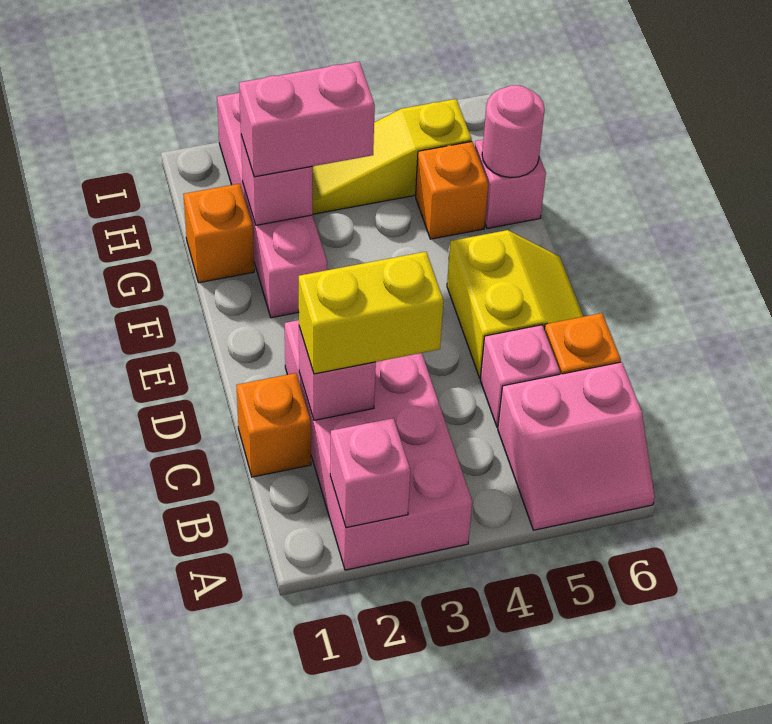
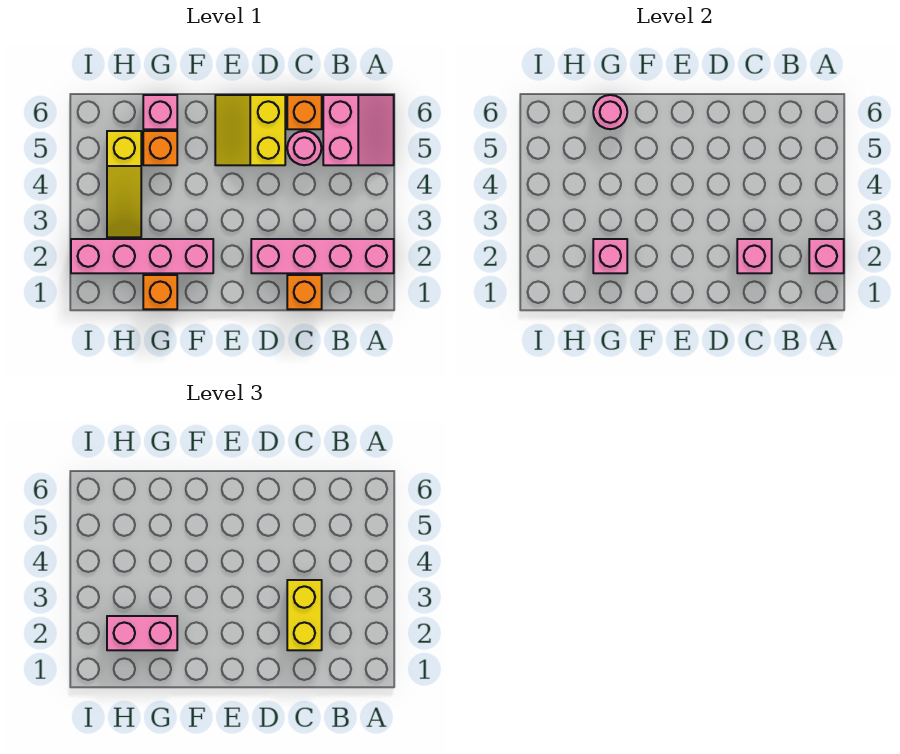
pink brick A2:D3 level 1 -> pink brick A2:D2 level 1
pink brick C5 level 1 -> pink round brick C5 level 1
yellow slope D5:E6 level 1 top 5 -> yellow slope D5:E6 level 1 top D
pink brick G2:G3 level 3 -> pink brick G2:H2 level 3

